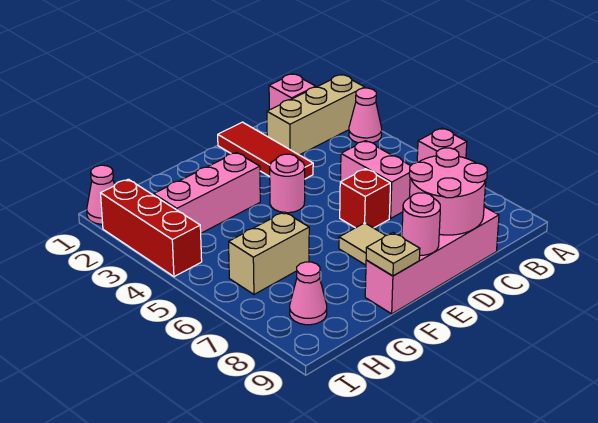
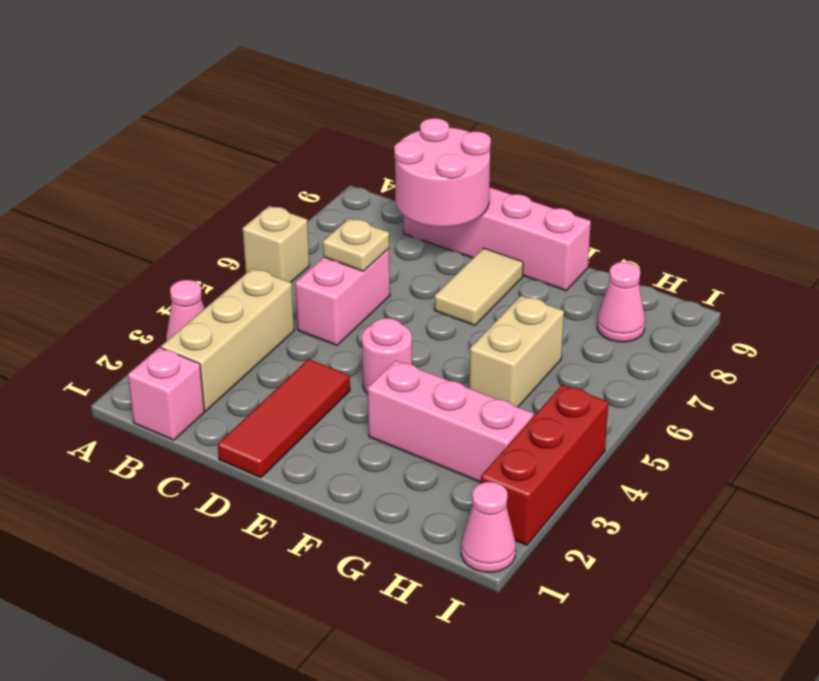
tan brick A2:C2 level 1 -> tan brick B2:B4 level 1
pink brick A6 level 1 -> tan brick A6 level 1
red brick D6 level 1 -> none
pink round brick E9 level 2 -> none
tan plate F9 level 2 -> tan plate C6 level 2
tan brick G6:H6 level 1 -> tan brick G5:G6 level 1

